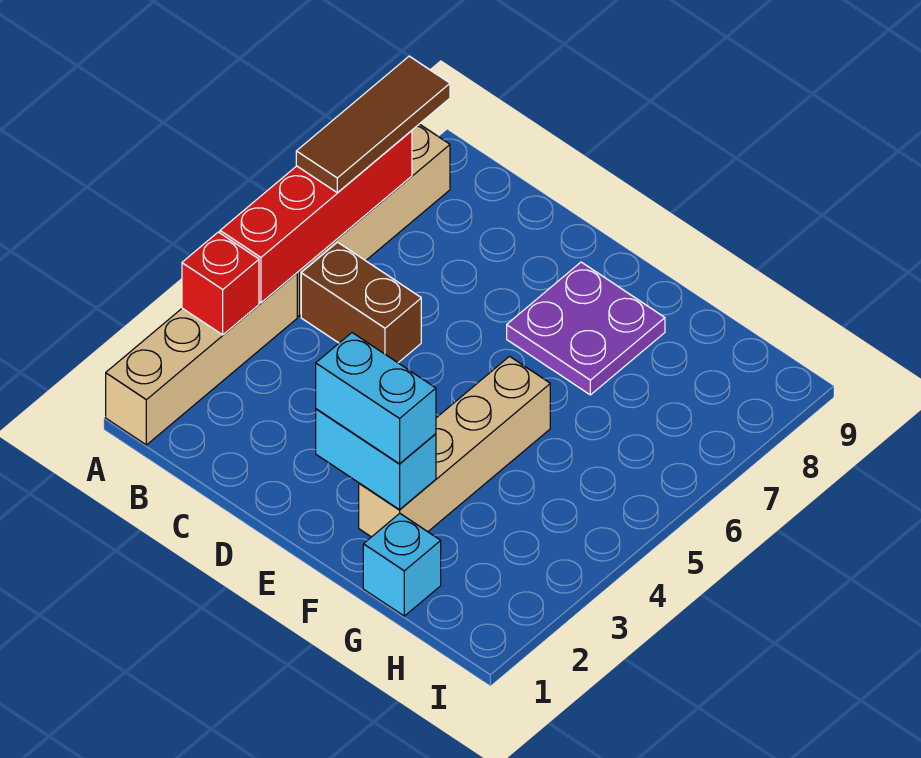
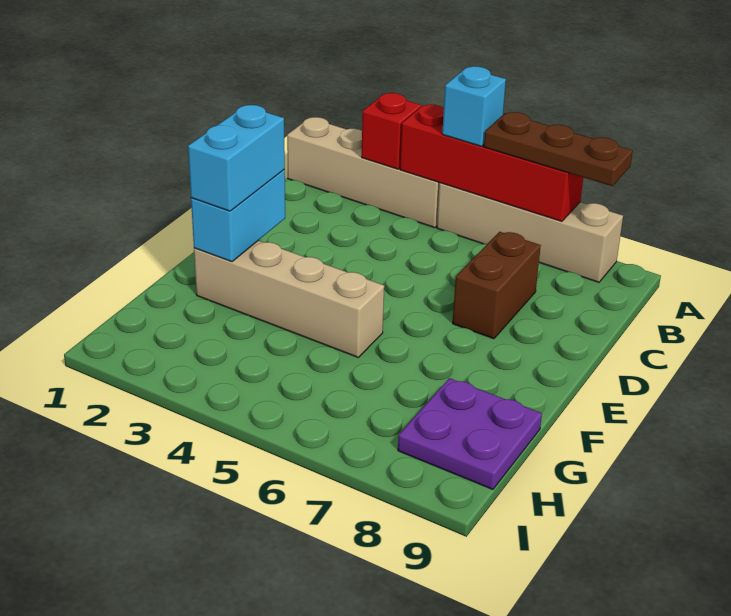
brown tile A6:A8 level 3 -> brown plate A6:A8 level 3
brown brick B5:C5 level 1 -> brown brick C7:D7 level 1
purple plate E7:F8 level 1 -> purple plate G8:H9 level 1
cyan brick G1 level 1 -> cyan brick A5 level 3

